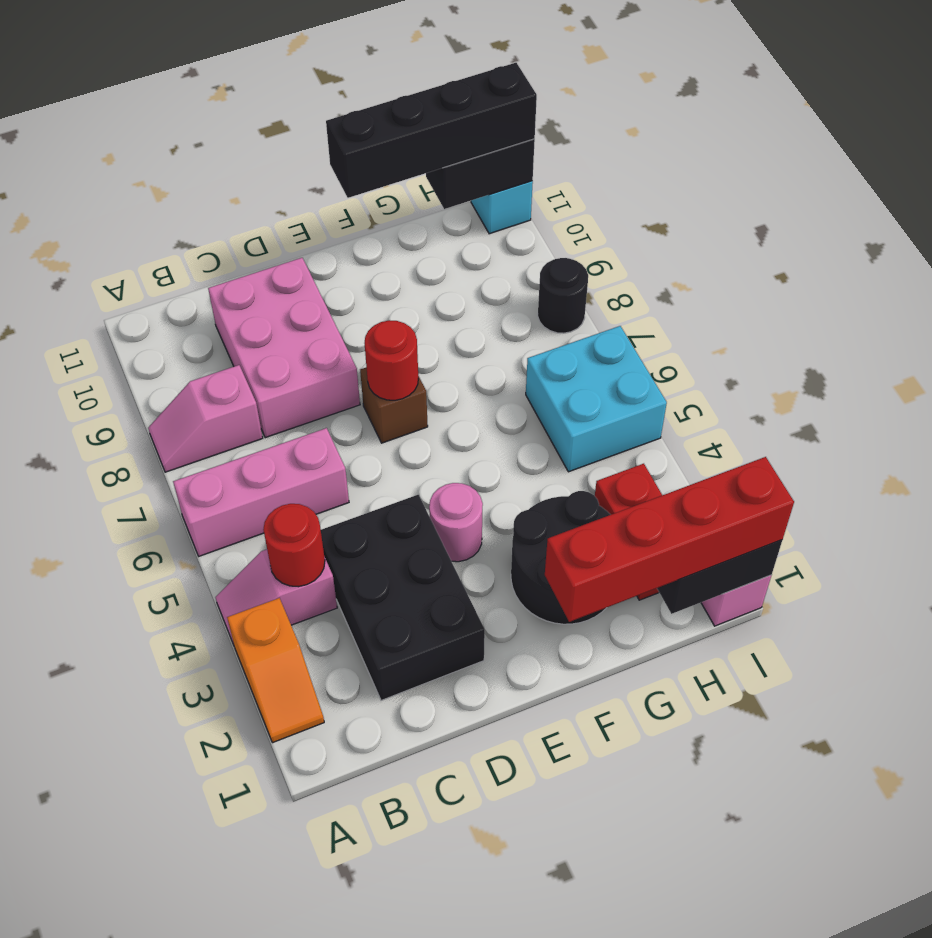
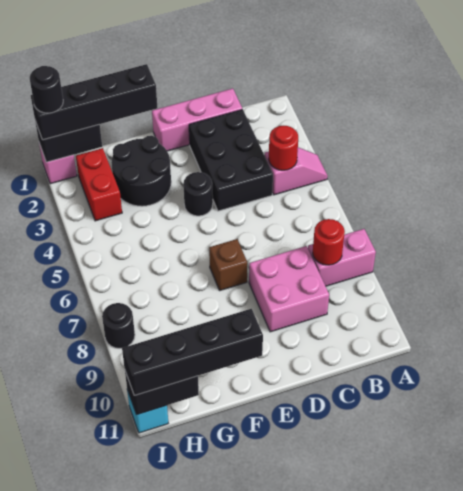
orange slope A2:A3 level 1 top 3 -> none
pink brick A6:C6 level 1 -> pink brick C1:E1 level 1
pink slope A8:B8 level 1 top B -> pink brick A8:B8 level 1
pink brick C8:D10 level 1 -> pink brick C8:D9 level 1
pink round brick E4 level 1 -> black round brick E4 level 1
red round brick E7 level 2 -> red round brick B8 level 2
red brick F1:I1 level 3 -> black brick F1:I1 level 3
cyan brick H5:I6 level 1 -> none
none -> black round brick I1 level 4

